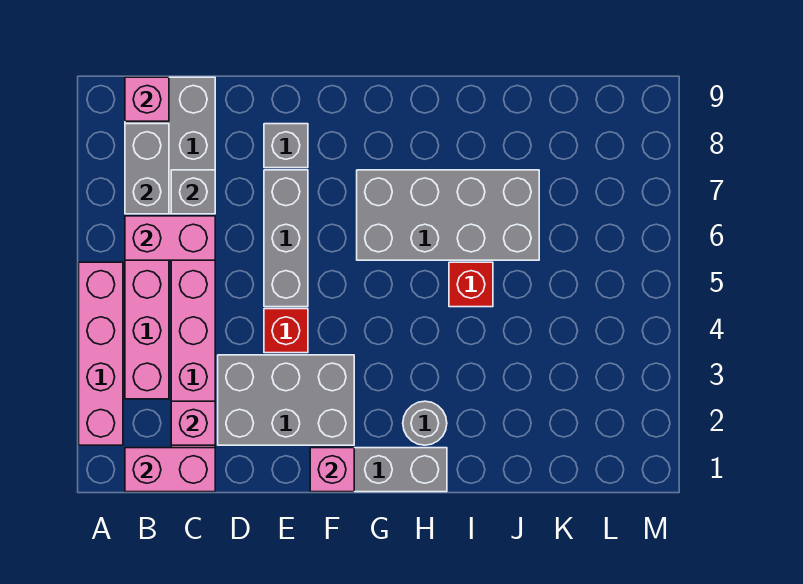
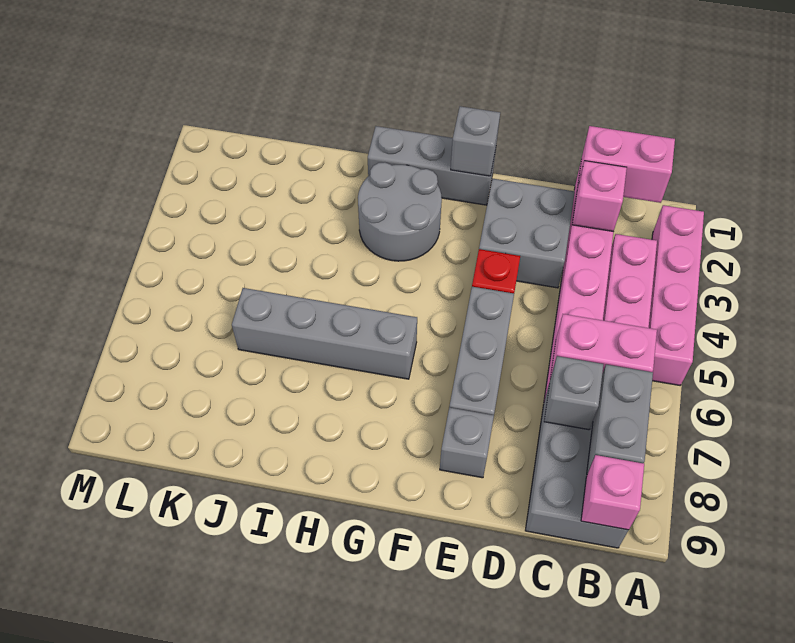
grey brick D2:F3 level 1 -> grey brick D2:E3 level 1
pink brick F1 level 2 -> grey brick F1 level 2
grey brick G6:J7 level 1 -> grey brick G6:J6 level 1
grey round brick H2 level 1 -> grey round brick G2:H3 level 1
red brick I5 level 1 -> none

